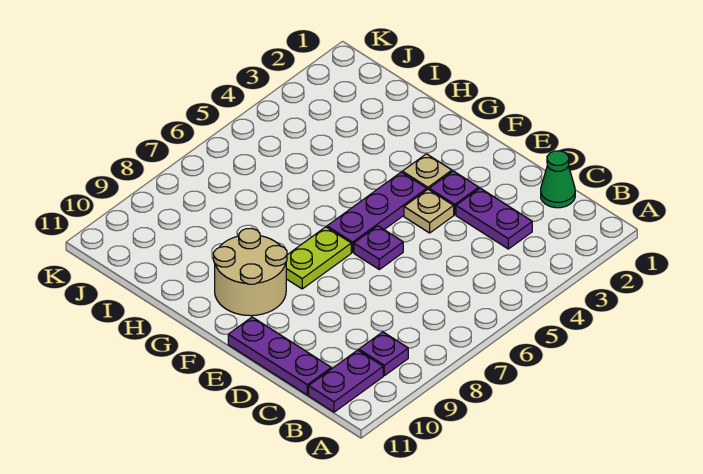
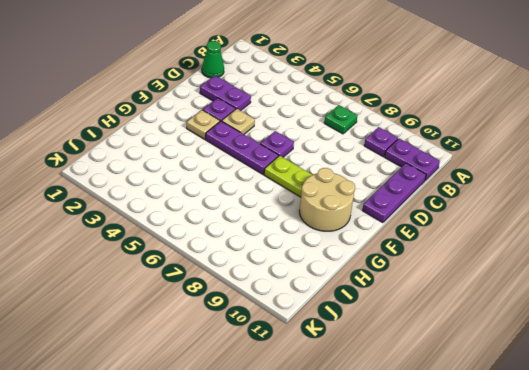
none -> green plate B7 level 1
purple plate C3:D3 level 1 -> purple plate D2:D3 level 1

